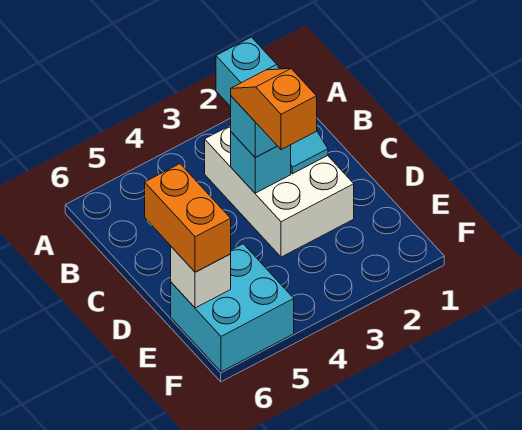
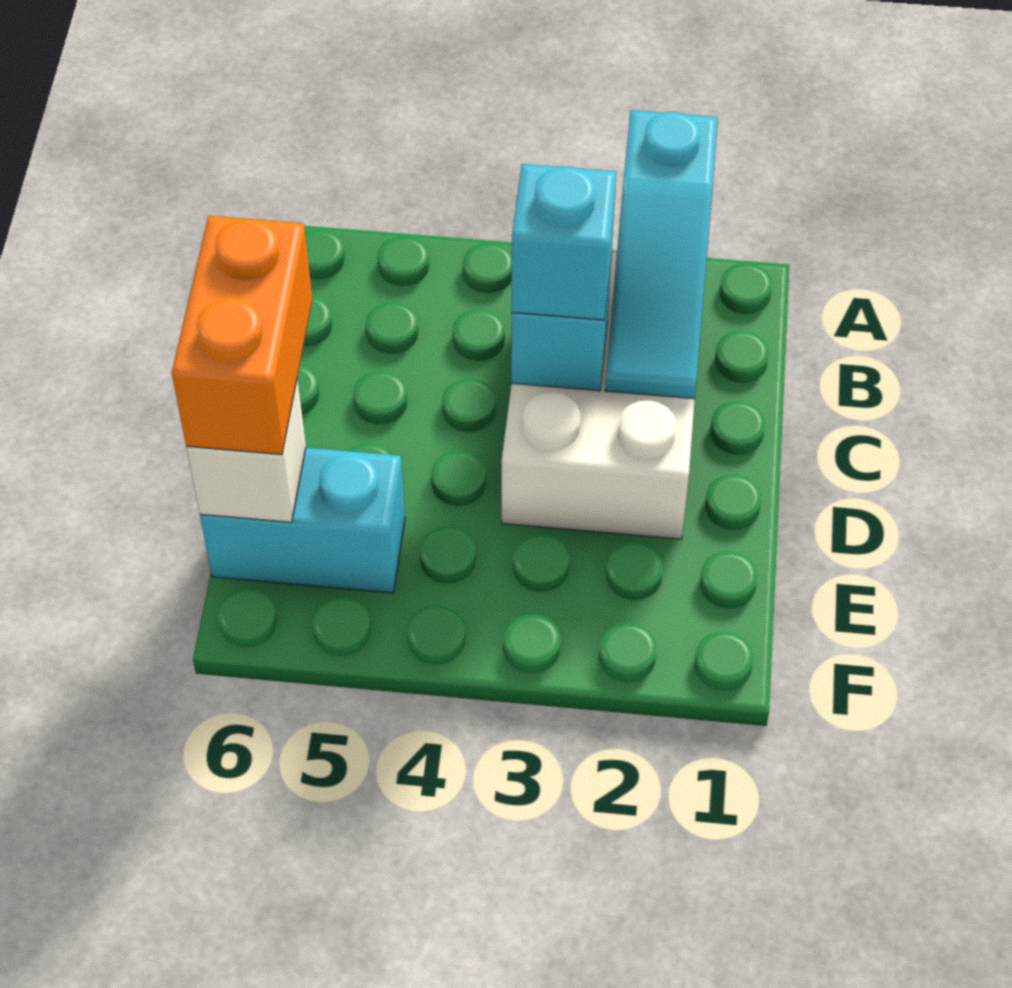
orange slope C3:D3 level 4 top D -> none
cyan brick E5:F6 level 1 -> cyan brick E5:E6 level 1

